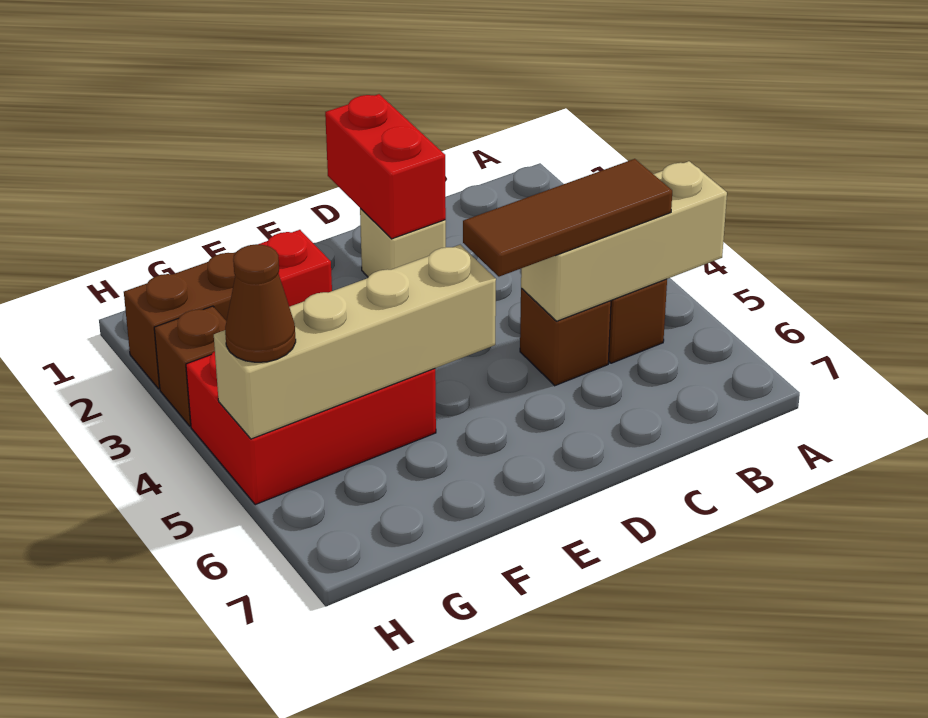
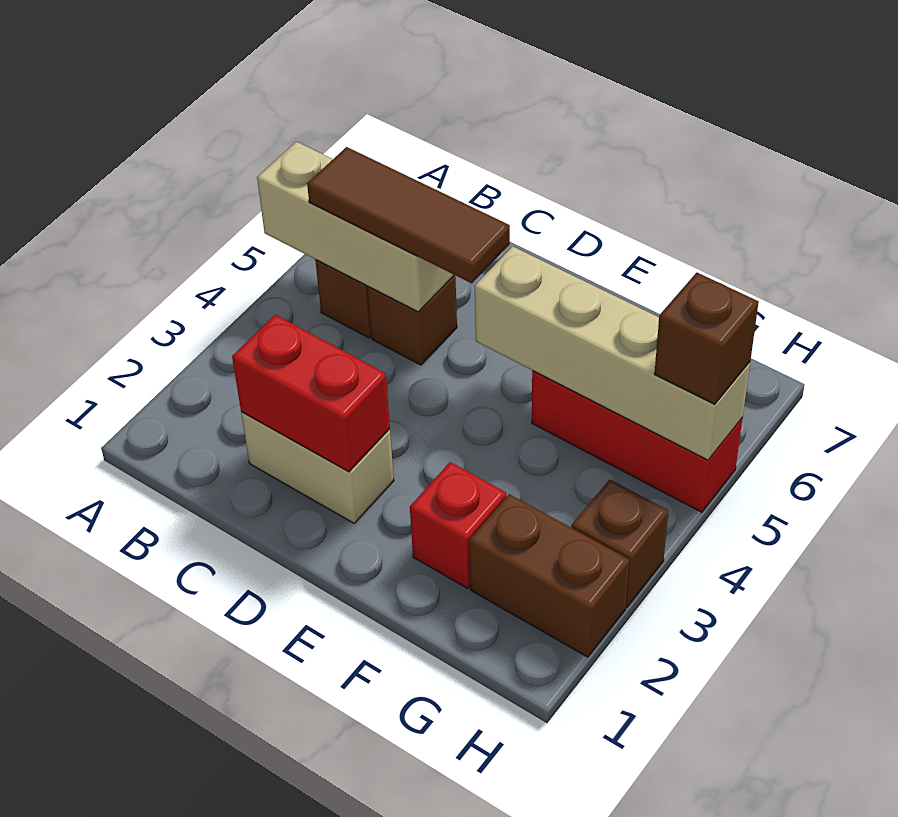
red brick D1:D2 level 2 -> red brick C2:D2 level 2
tan brick D2 level 1 -> tan brick C2:D2 level 1
red brick F4:H5 level 1 -> red brick F5:H5 level 1
brown cone H5 level 3 -> brown brick H5 level 3

